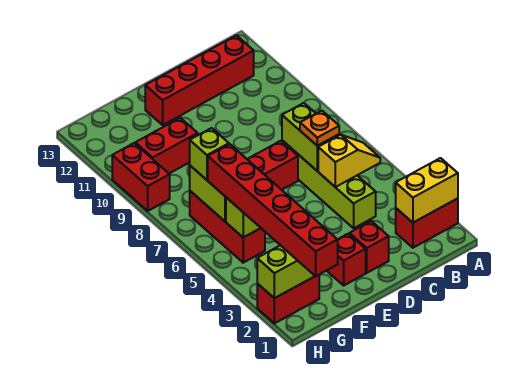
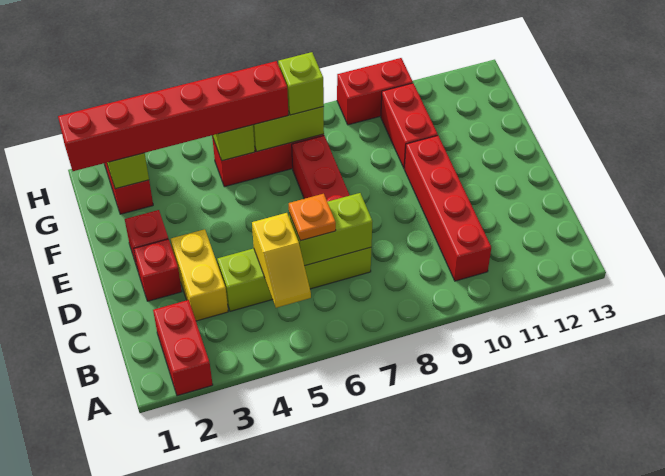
yellow brick A2:B2 level 2 -> yellow brick C3:D3 level 1
red brick B12:E12 level 1 -> red brick B10:E10 level 1

